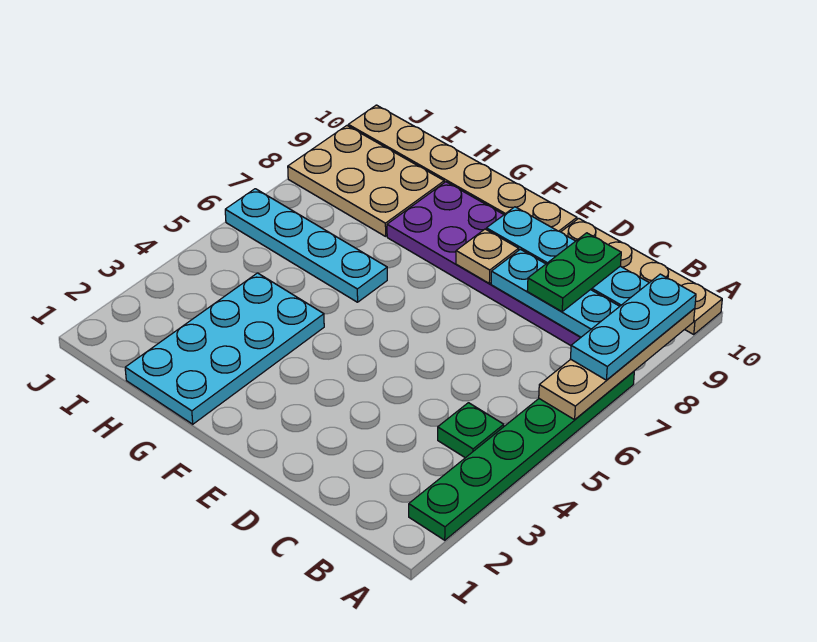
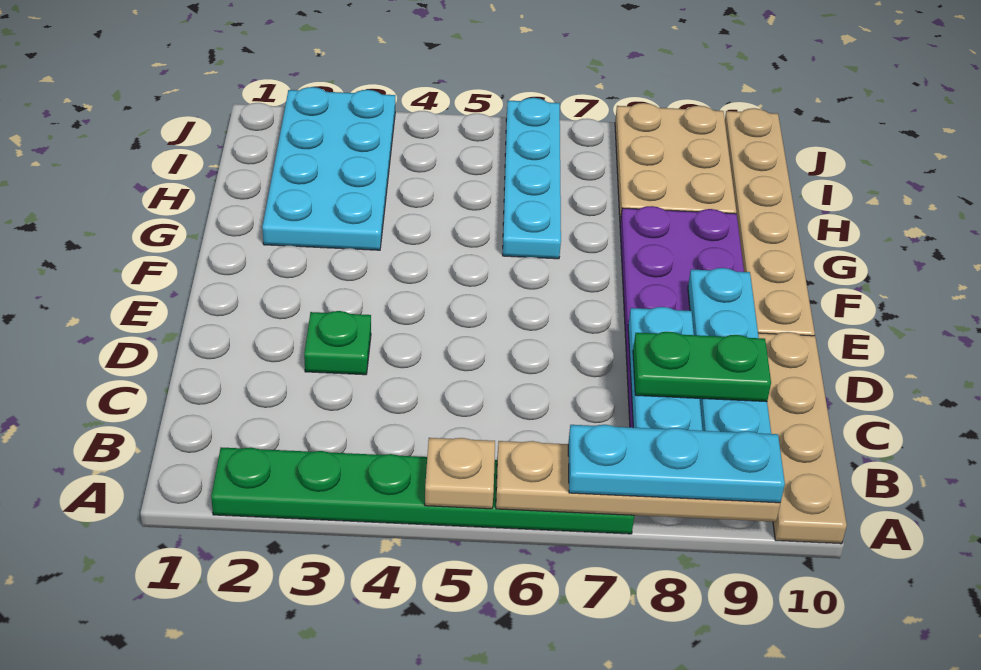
green plate B4 level 1 -> green plate D3 level 1
tan plate E8 level 2 -> tan plate A5 level 2
cyan plate G1:H4 level 1 -> cyan plate G2:J3 level 1

